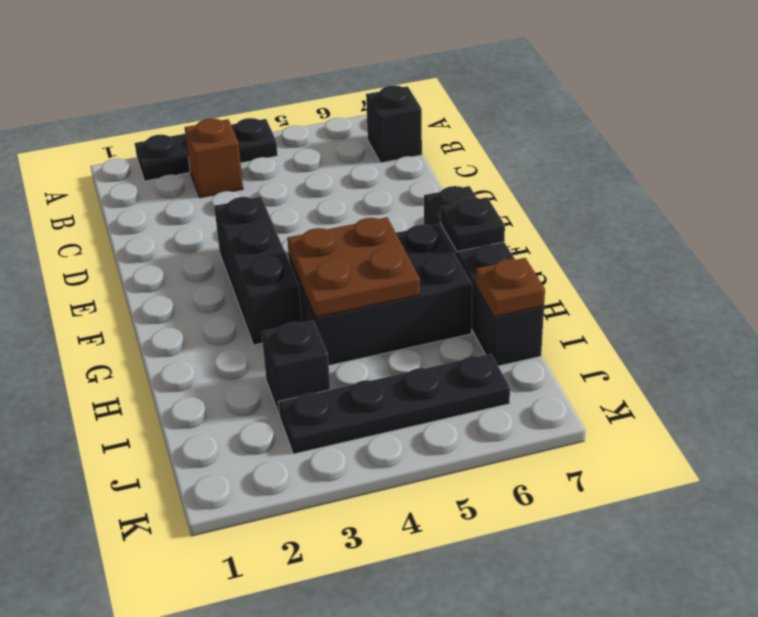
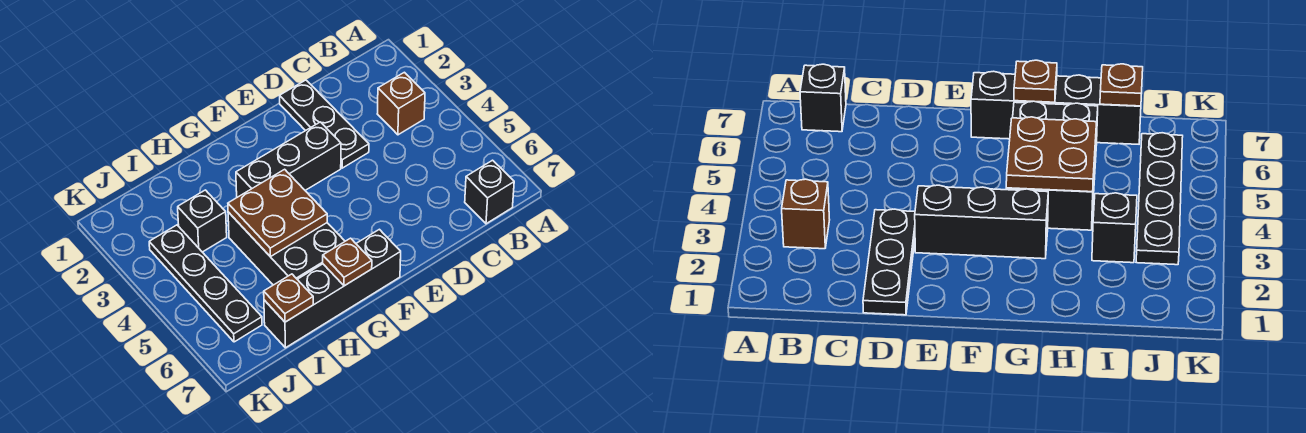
black plate A2:A4 level 1 -> black plate D1:D3 level 1
black plate G7 level 2 -> brown plate G7 level 2

